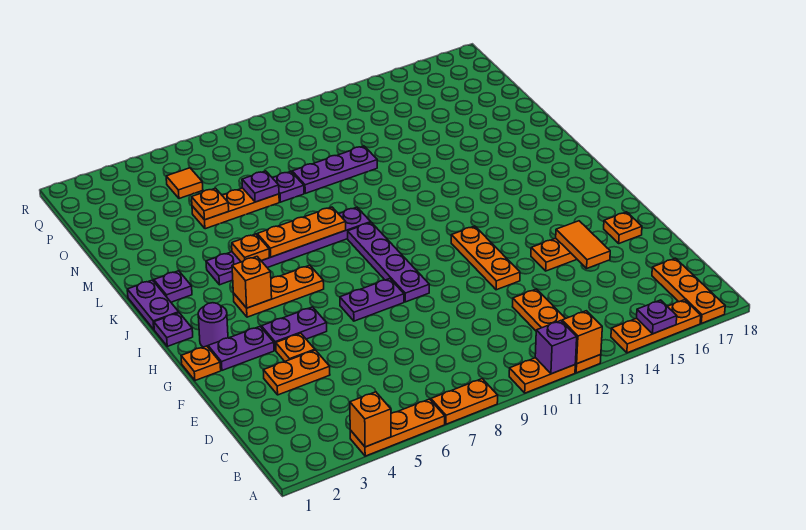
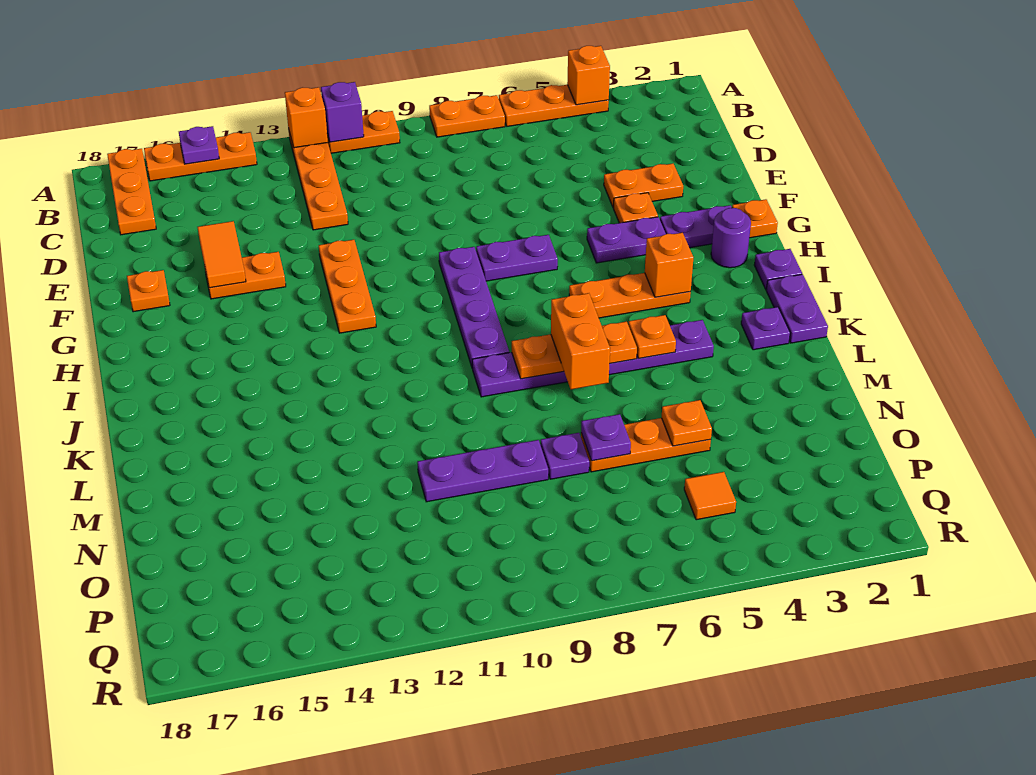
none -> orange brick K7:L7 level 3

